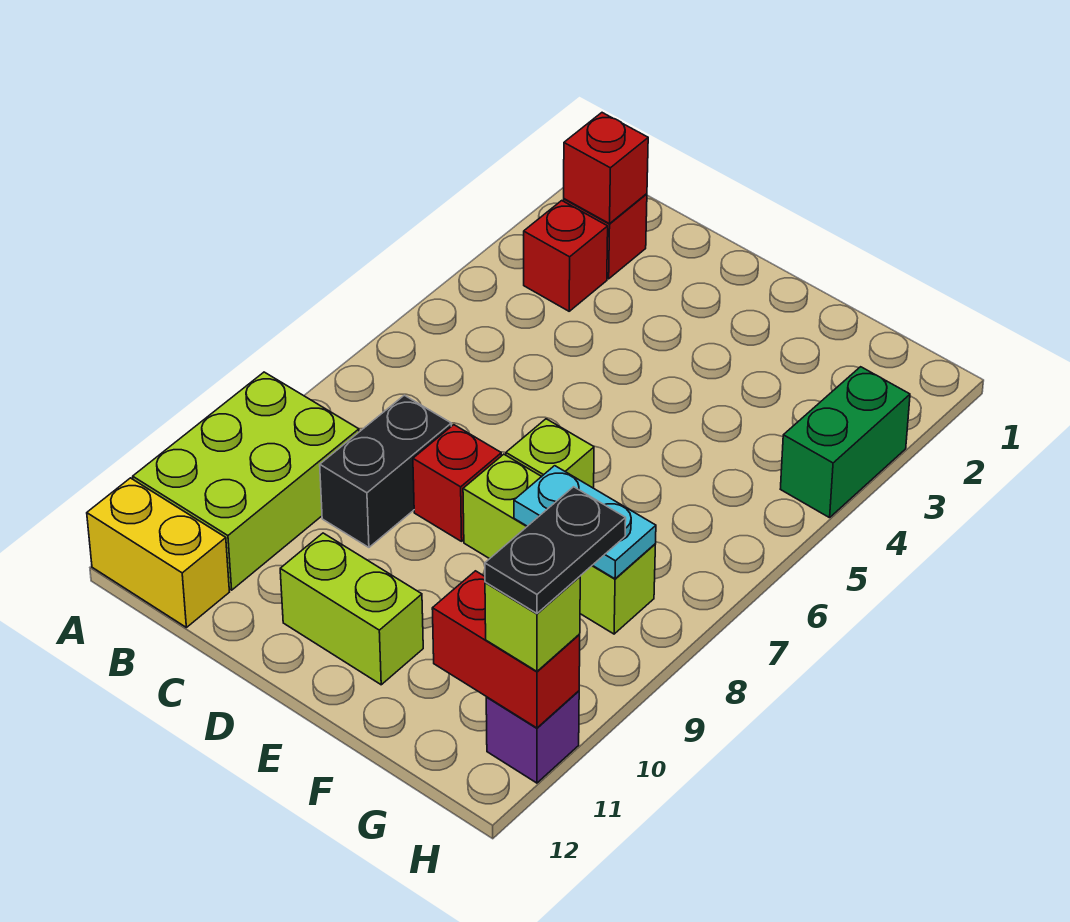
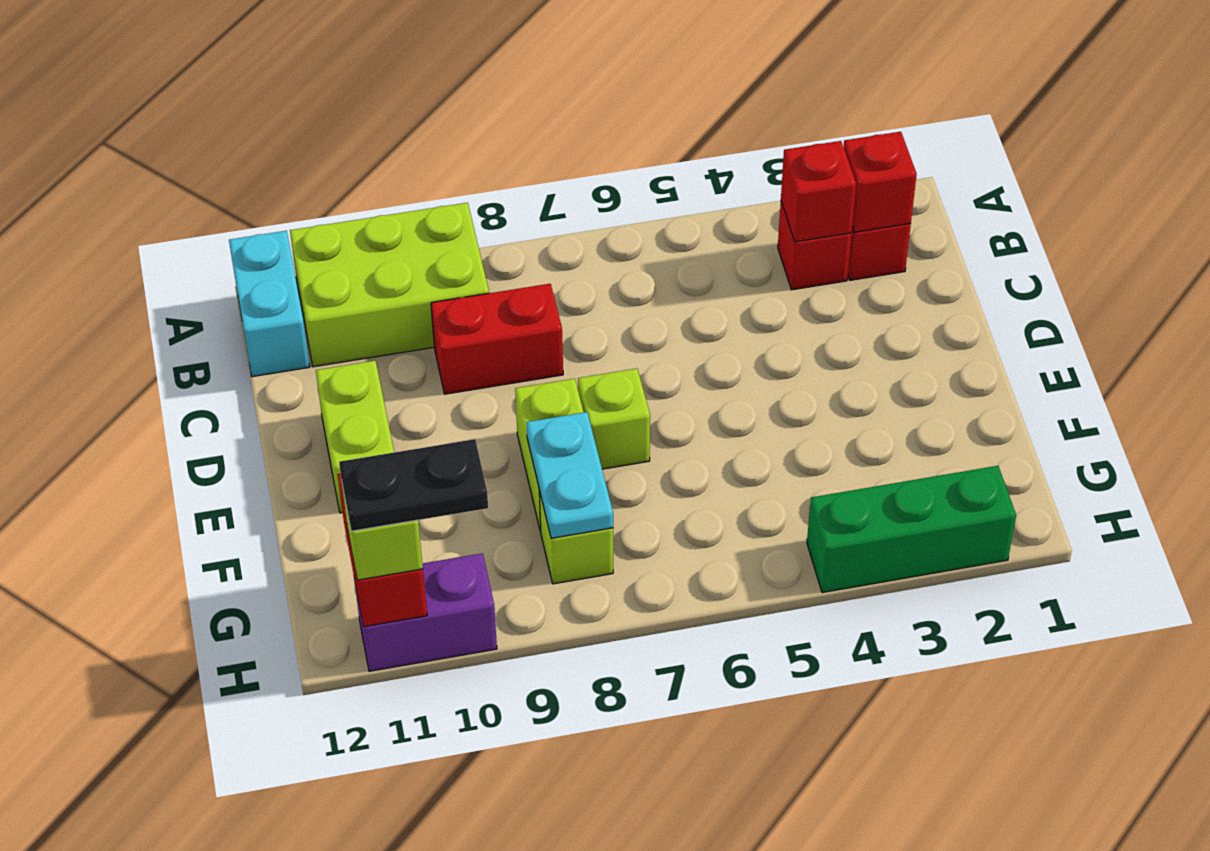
yellow brick A12:B12 level 1 -> cyan brick A12:B12 level 1
black brick C8:C9 level 1 -> red brick C8:C9 level 1
red brick D8 level 1 -> red brick B3 level 2
green brick H3:H4 level 1 -> green brick H2:H4 level 1
purple brick H11 level 1 -> purple brick H10:H11 level 1

